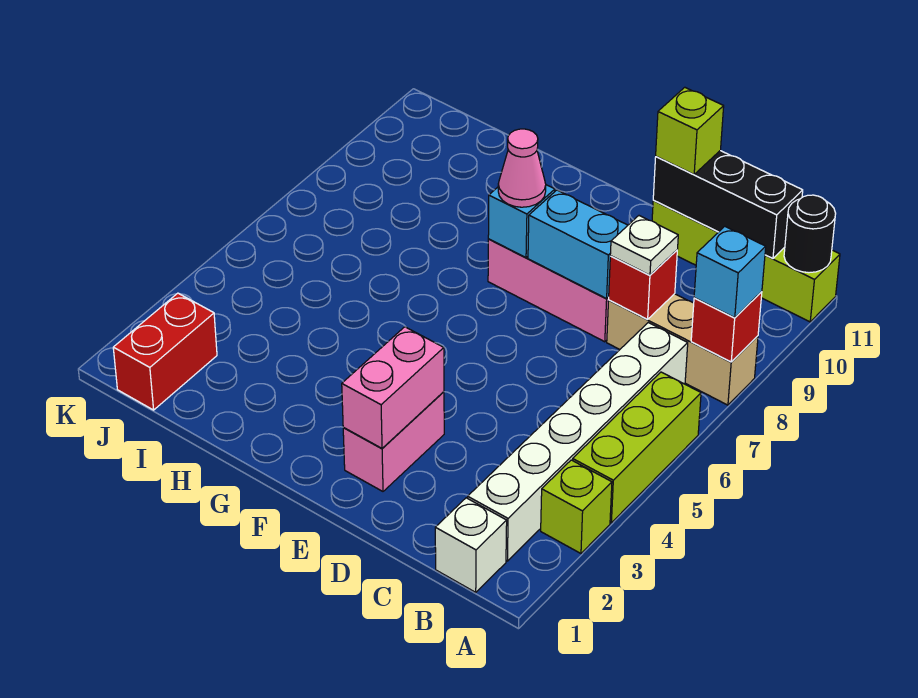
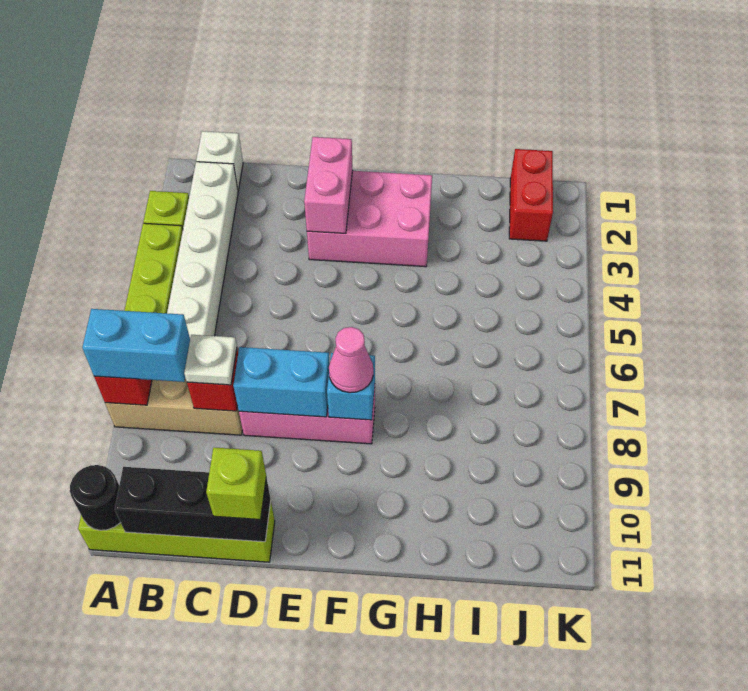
cyan brick A8 level 3 -> cyan brick A8:B8 level 3
pink brick E2:E3 level 1 -> pink brick E2:G3 level 1

